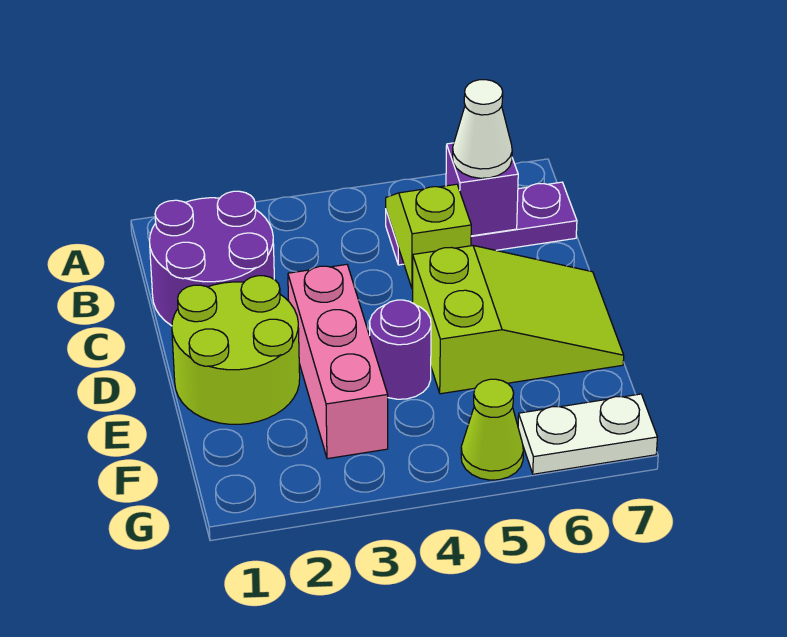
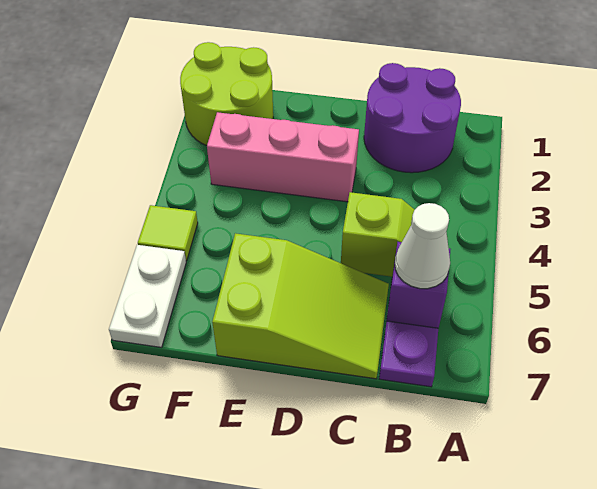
lime round brick D1:E2 level 1 -> lime round brick F1:G2 level 1
lime slope D5:E7 level 1 top 5 -> lime slope C6:E7 level 1 top E
purple round brick E4 level 1 -> none
lime cone G5 level 1 -> lime tile G5 level 1

